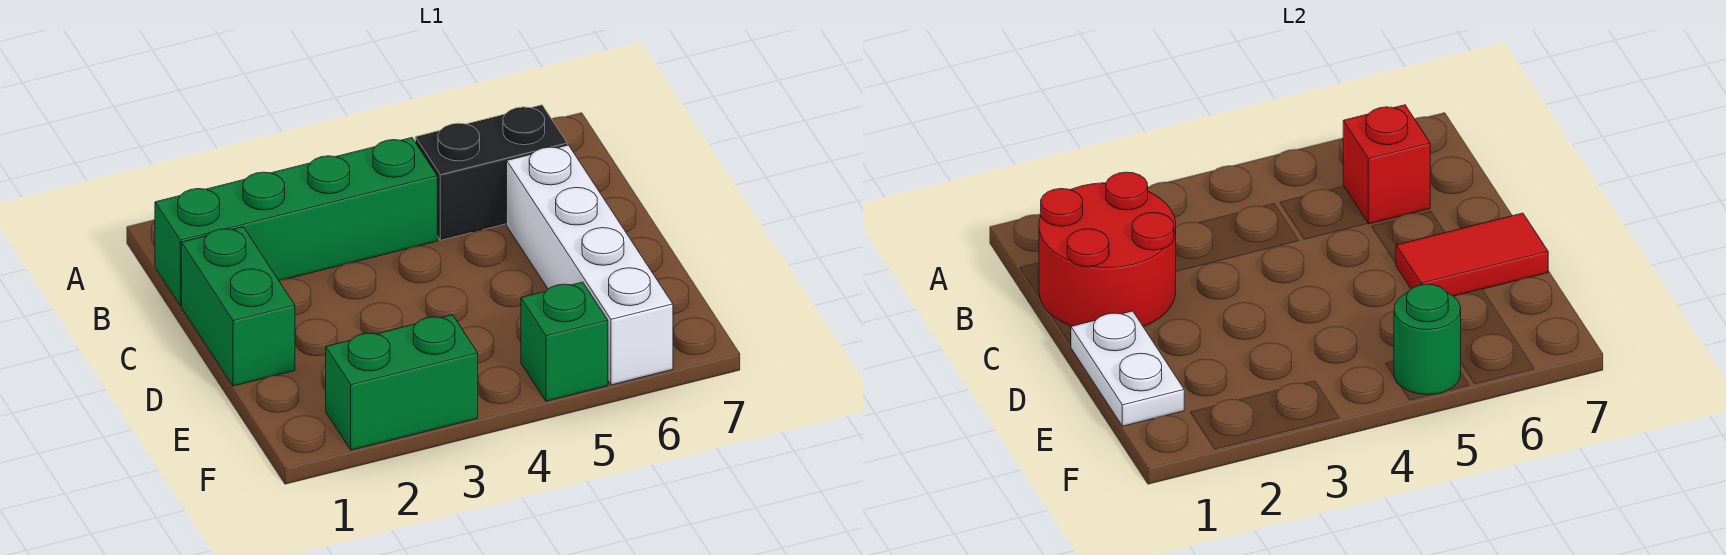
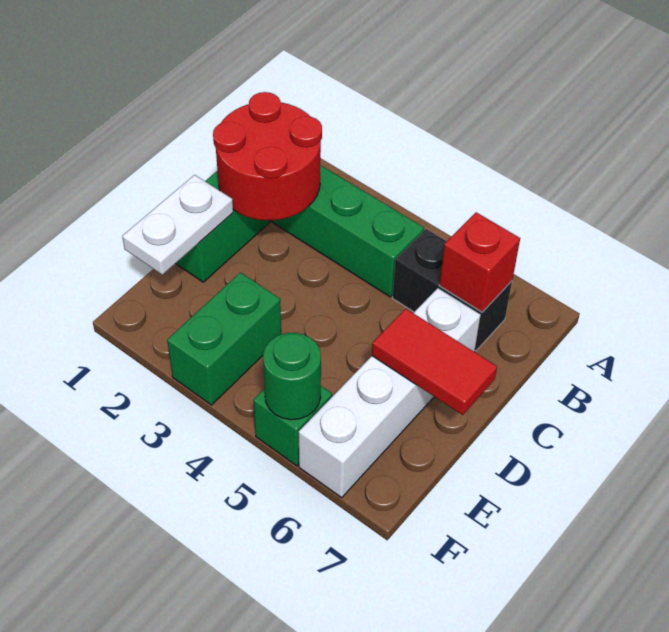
green brick F2:F3 level 1 -> green brick E3:F3 level 1

